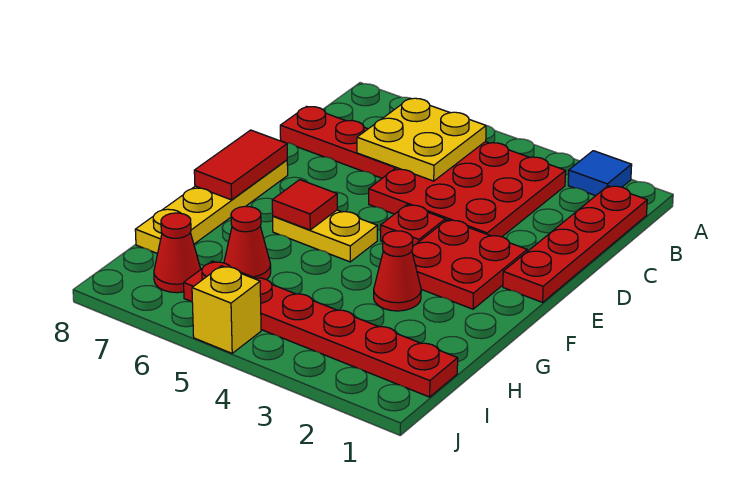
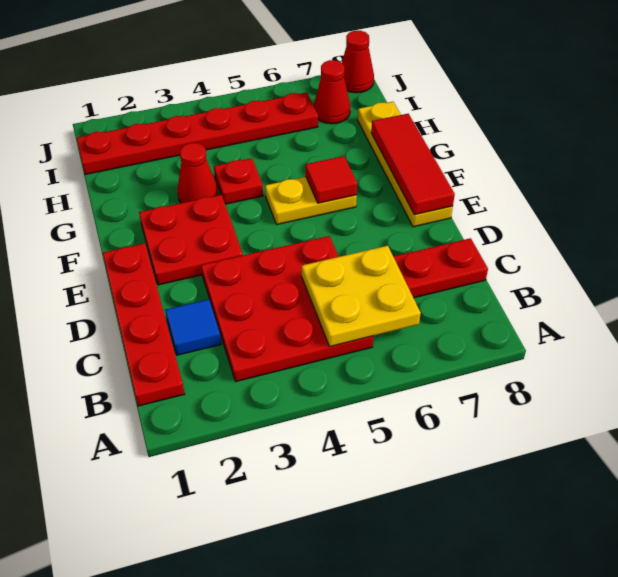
blue tile A2 level 1 -> blue tile C2 level 1
red plate E4 level 1 -> red plate G4 level 1
red tile E8:F8 level 2 -> red tile E8:G8 level 2
red cone H6 level 1 -> red cone J8 level 1
yellow brick J5 level 1 -> none

